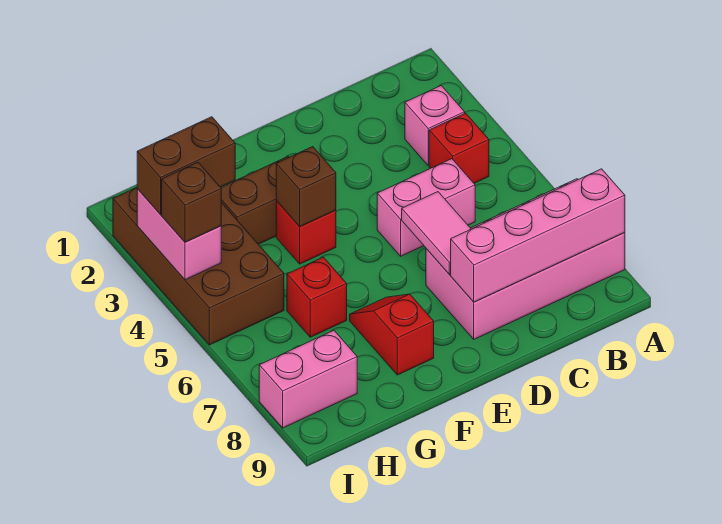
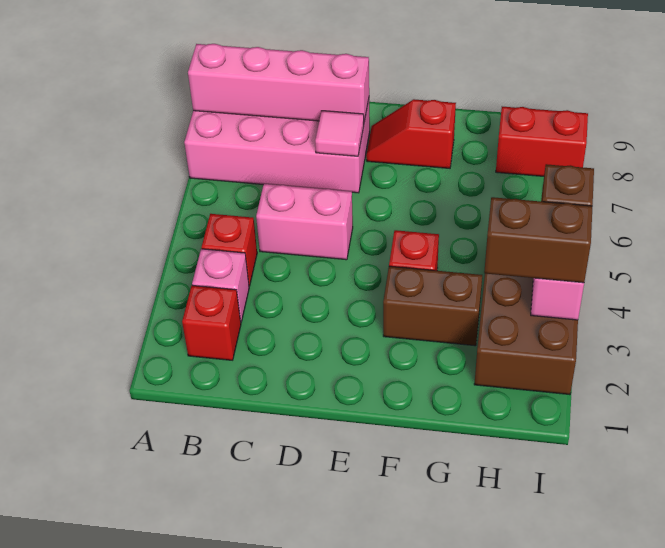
pink tile D6:D7 level 2 -> pink tile D7 level 2
brown brick F4 level 2 -> none
red slope F7:F8 level 1 top 8 -> red slope E8:F8 level 1 top F
red brick G6 level 1 -> red brick B2 level 1
pink brick H8:I8 level 1 -> red brick H8:I8 level 1

